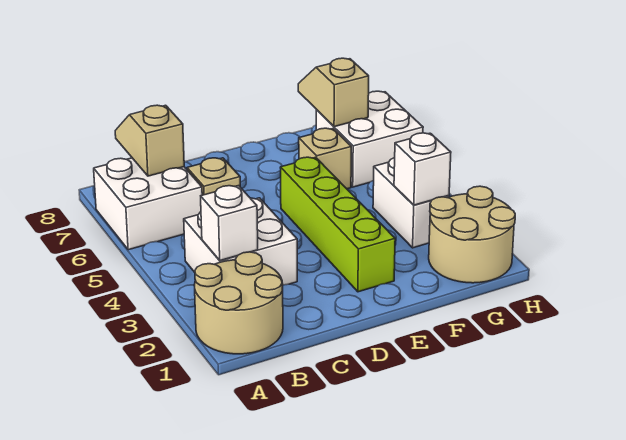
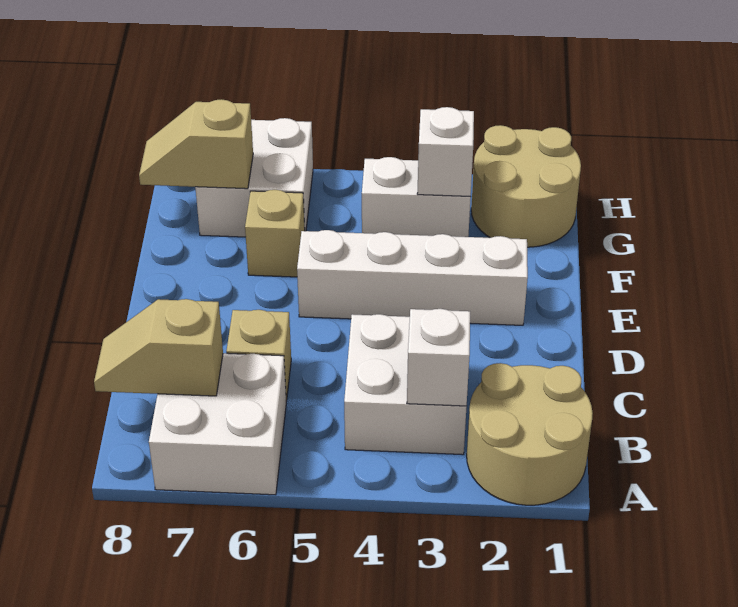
lime brick E2:E5 level 1 -> white brick E2:E5 level 1

